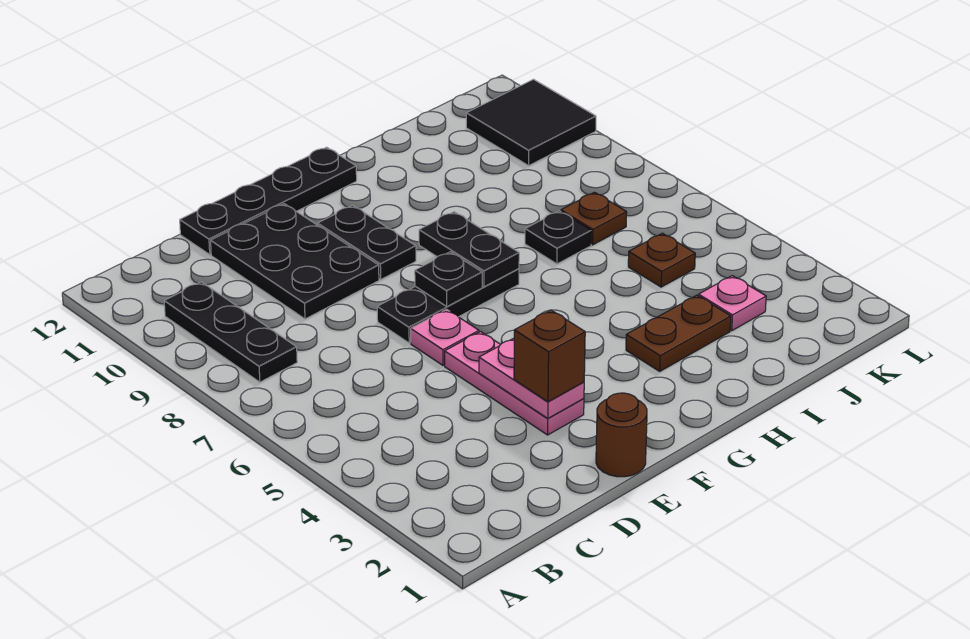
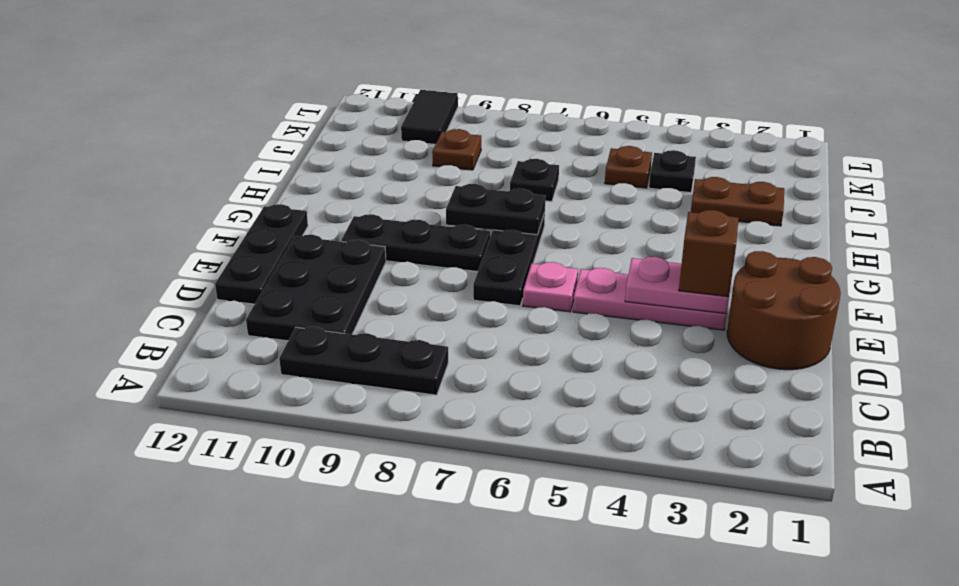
black plate D9:E11 level 1 -> black plate C10:E11 level 1
black plate D12:G12 level 1 -> black plate D12:F12 level 1
brown round brick E1 level 1 -> brown round brick D1:E2 level 1
black plate F7 level 2 -> black plate J4 level 1
black plate F9:F10 level 1 -> black plate F8:F10 level 1
brown plate H3:I3 level 1 -> brown plate I2:I3 level 1
pink plate J3 level 1 -> none
brown plate J7 level 1 -> brown plate J9 level 1
black tile K10:L11 level 1 -> black tile K10:L10 level 1

